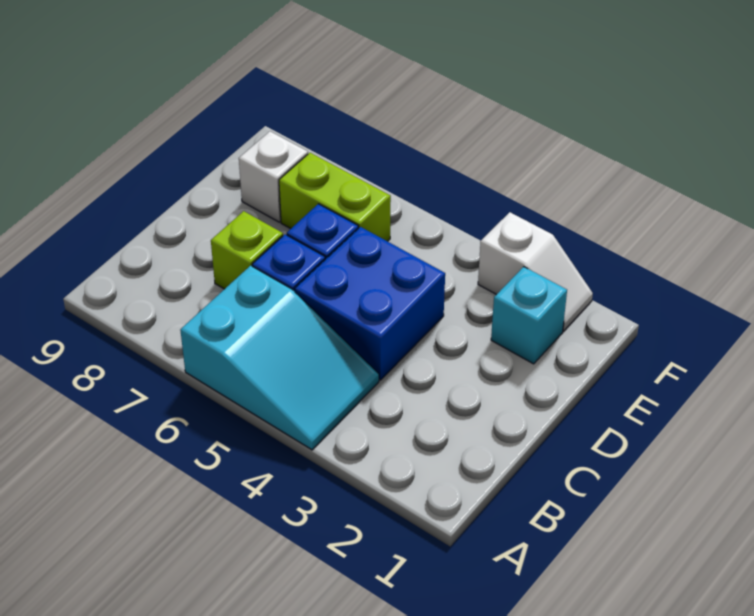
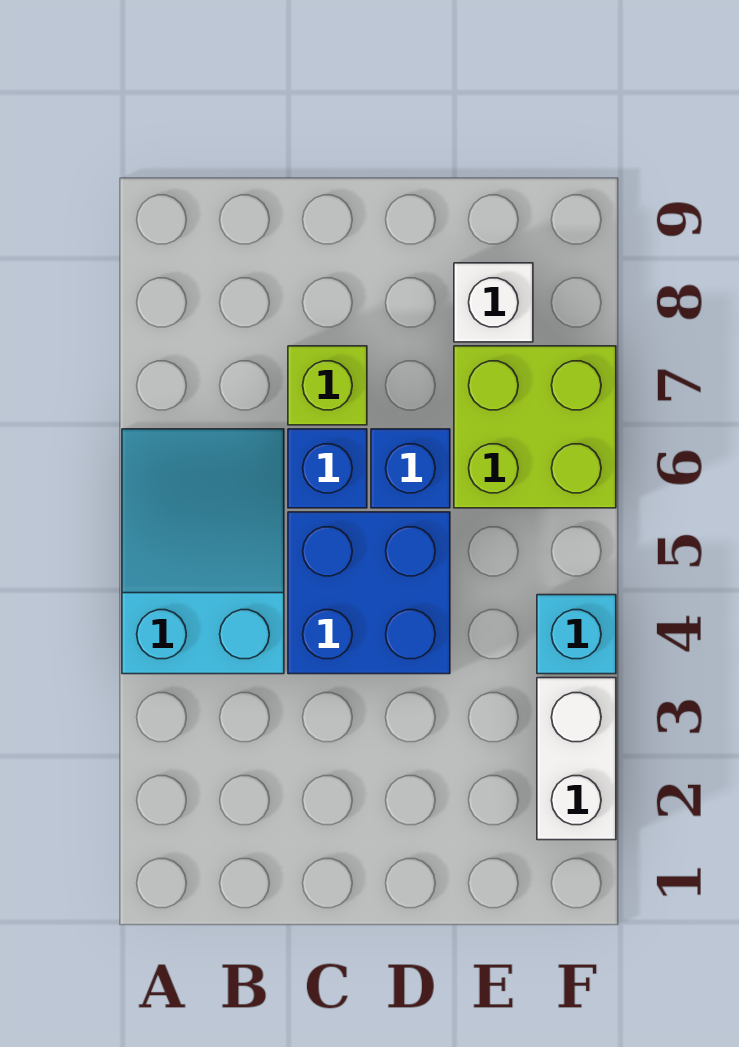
cyan slope A4:B6 level 1 top 6 -> cyan slope A4:B6 level 1 top 4
cyan brick E2 level 1 -> cyan brick F4 level 1
lime brick E6:E7 level 1 -> lime brick E6:F7 level 1
white slope F2:F3 level 1 top 3 -> white brick F2:F3 level 1

